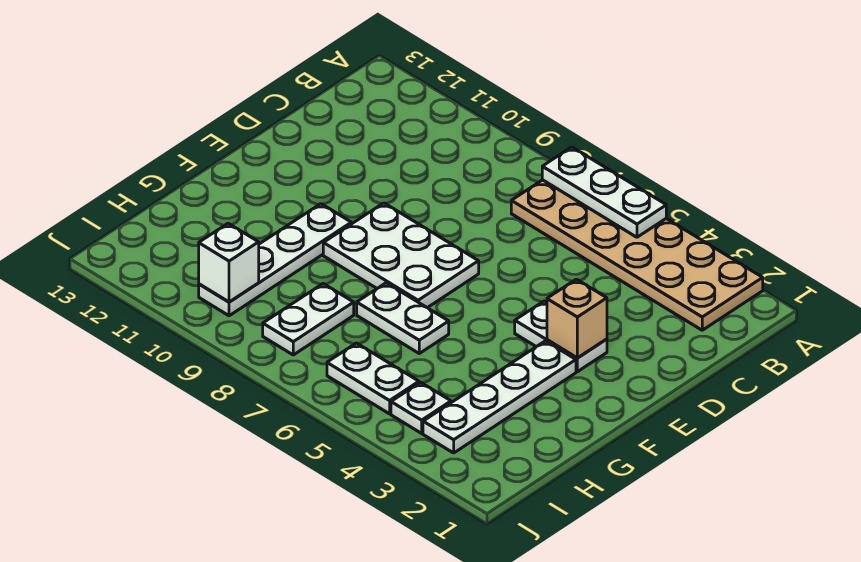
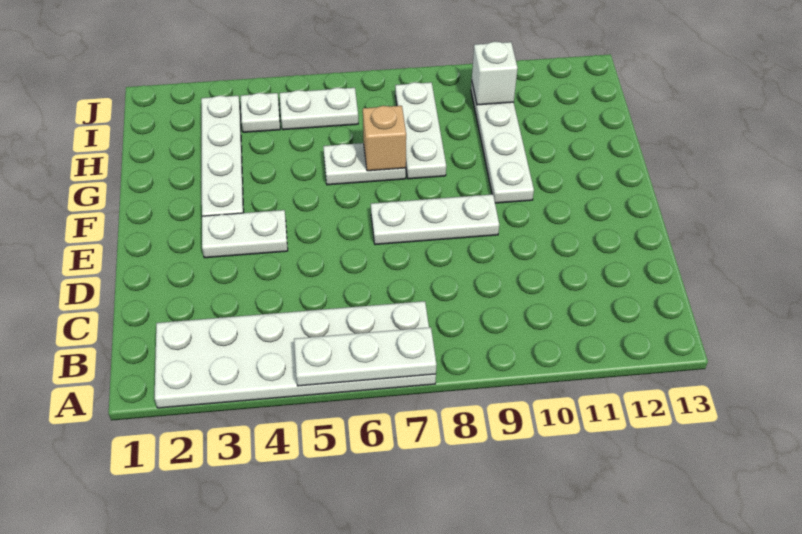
tan plate A2:B7 level 1 -> white plate A2:B7 level 1
tan brick E3 level 2 -> tan brick G7 level 2
white plate E7:F9 level 1 -> white plate E7:E9 level 1
white plate H8:I8 level 1 -> white plate G8:I8 level 1

